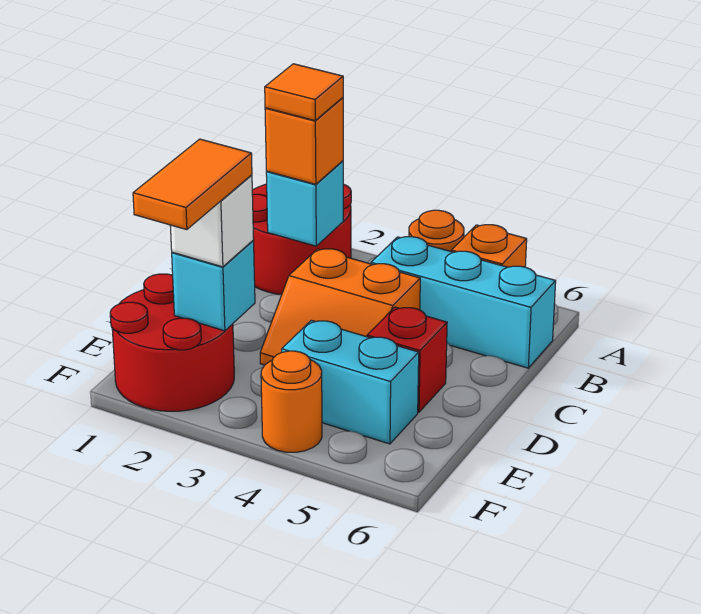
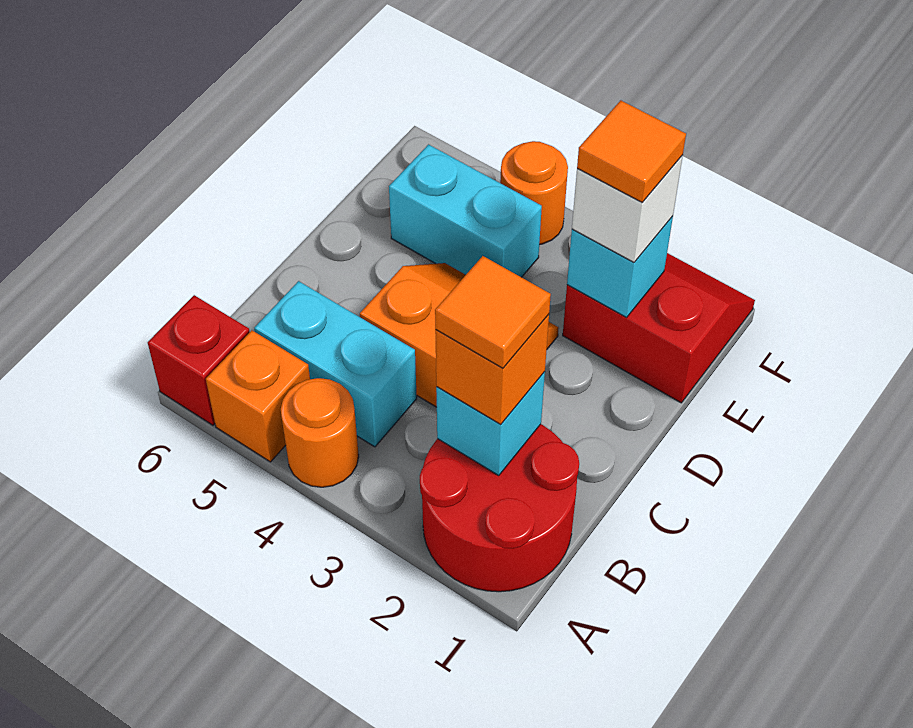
cyan brick B4:B6 level 1 -> cyan brick B4:B5 level 1
red brick D5 level 1 -> red brick A6 level 1
red round brick E1:F2 level 1 -> red slope E1:F2 level 1 top E
orange tile E2:F2 level 4 -> orange tile E2 level 4

